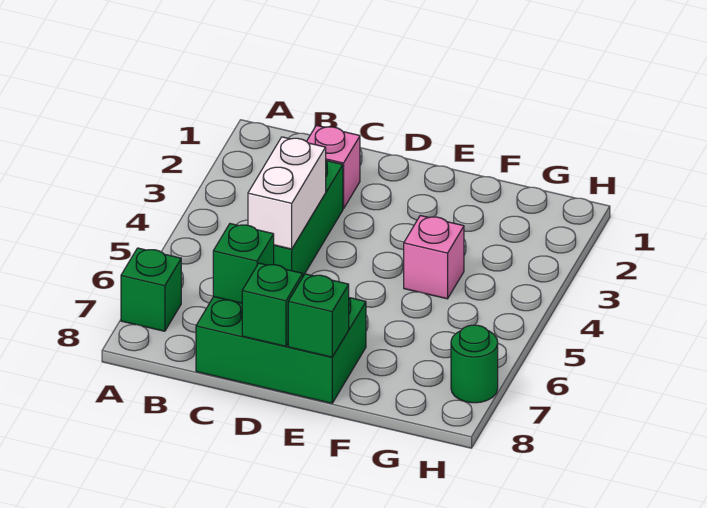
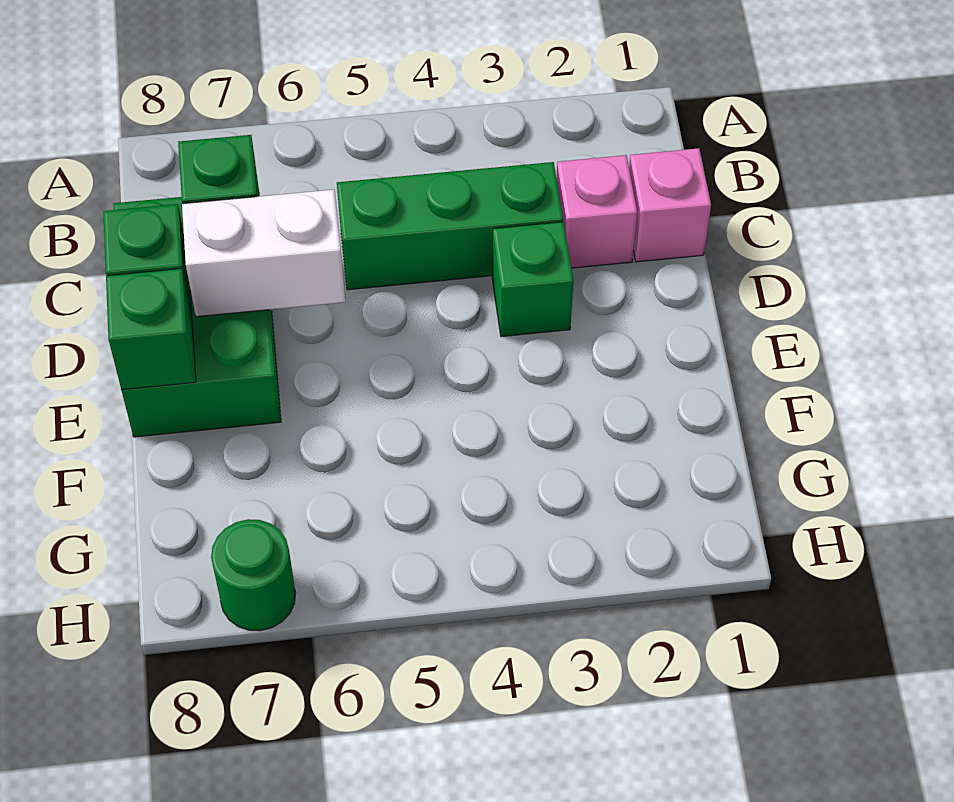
green brick A7 level 1 -> green brick D3 level 1
white brick C4:C5 level 2 -> white brick D6:D7 level 2
pink brick F4 level 1 -> pink brick C1 level 1

